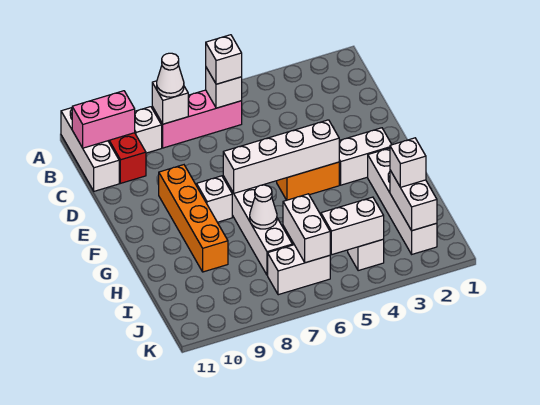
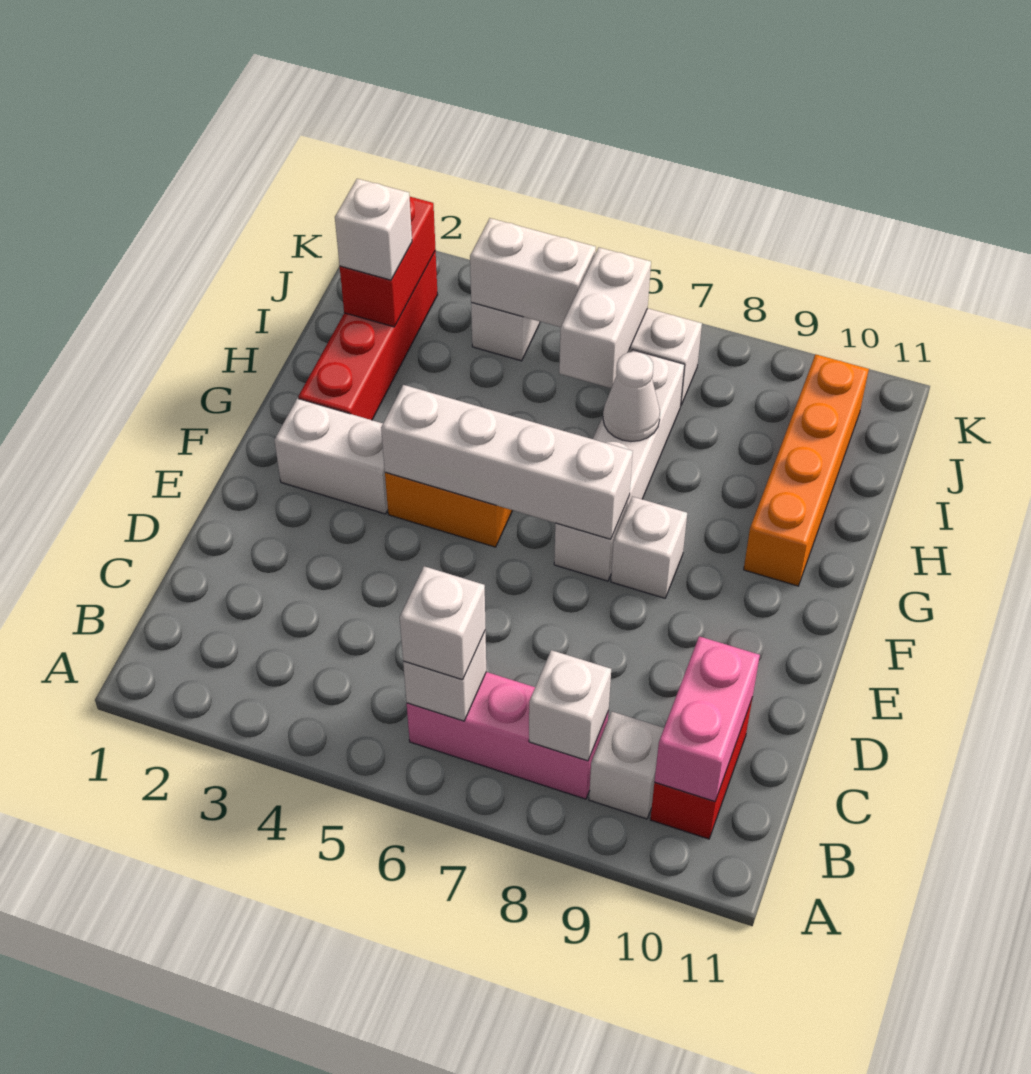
white brick A11:C11 level 1 -> none
white cone B8 level 3 -> none
pink brick B10:B11 level 2 -> pink brick B10:C10 level 2
orange brick E9:H9 level 1 -> orange brick G10:J10 level 1
white brick G2:J2 level 1 -> red brick G2:J2 level 1
white brick I2:J2 level 2 -> red brick I2:J2 level 2

